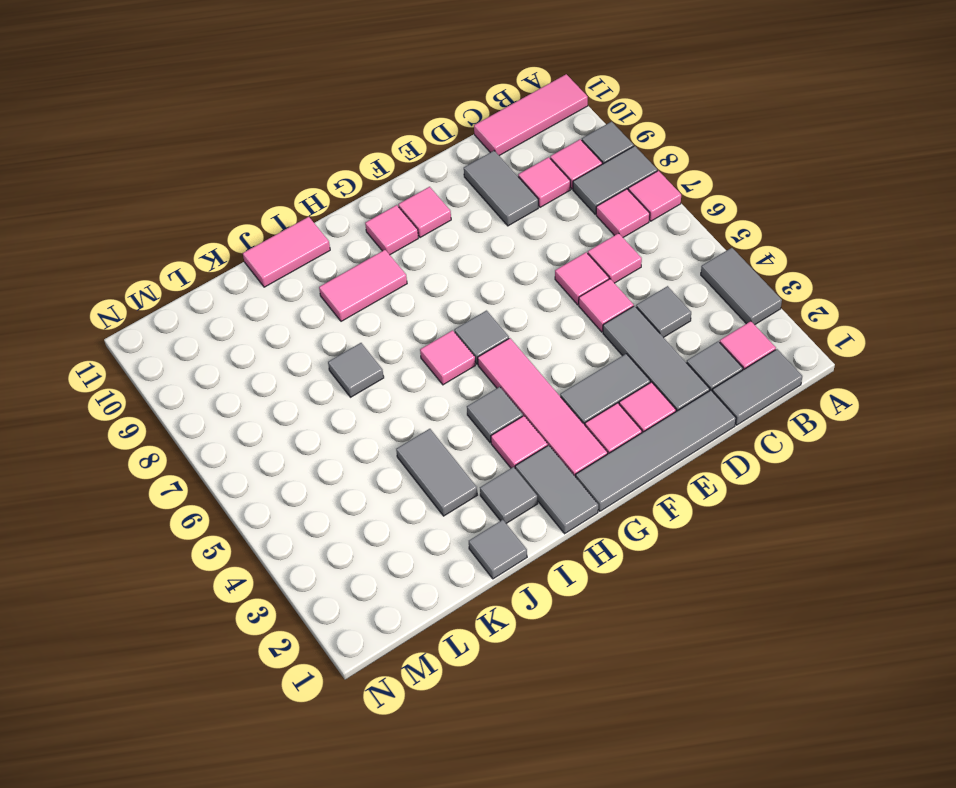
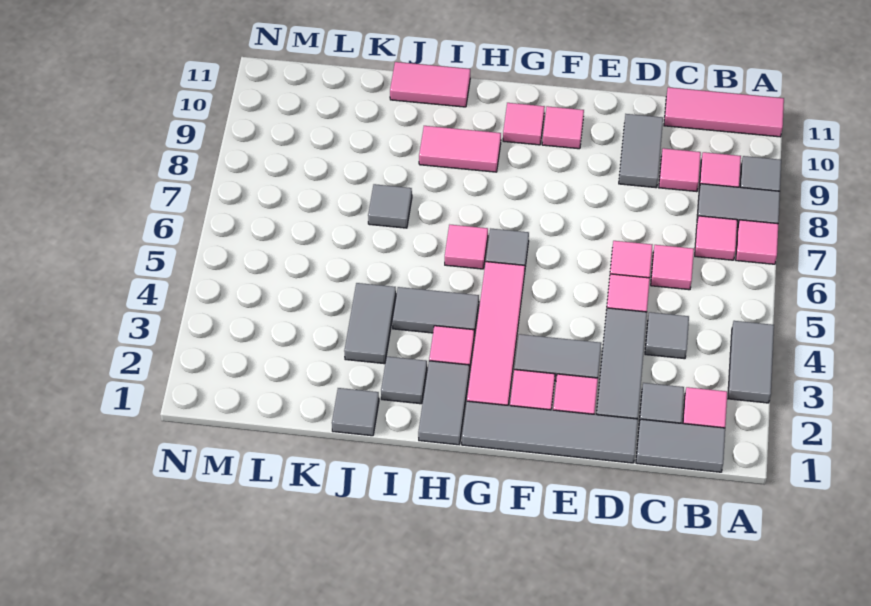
grey tile H4 level 1 -> grey tile H4:I4 level 1

